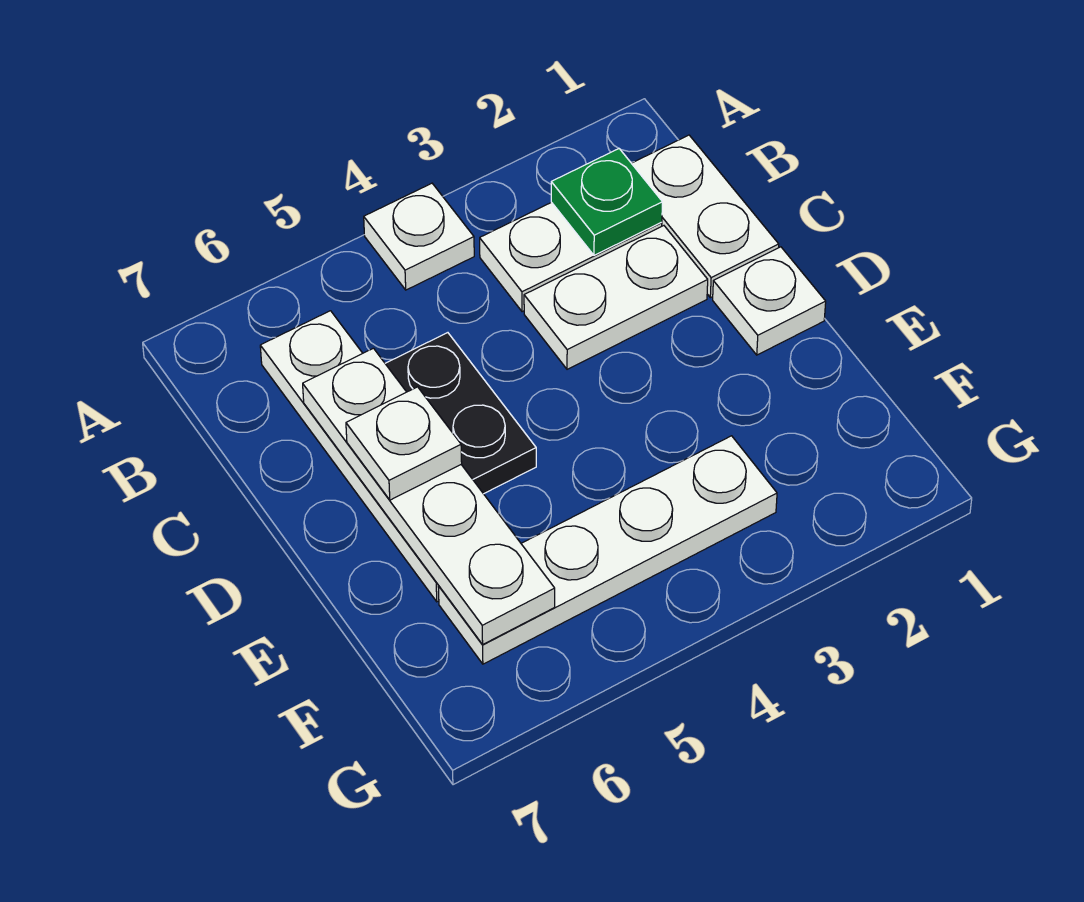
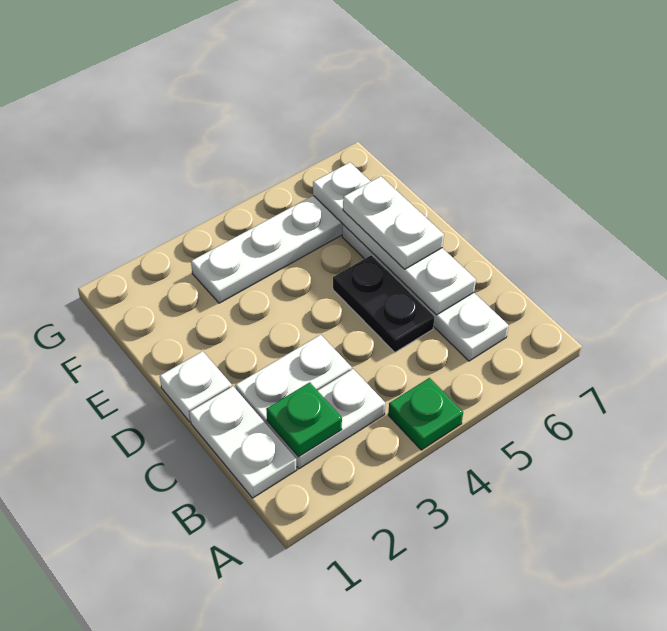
white plate A4 level 1 -> green plate A4 level 1
white plate D6 level 3 -> white plate D6:E6 level 3

